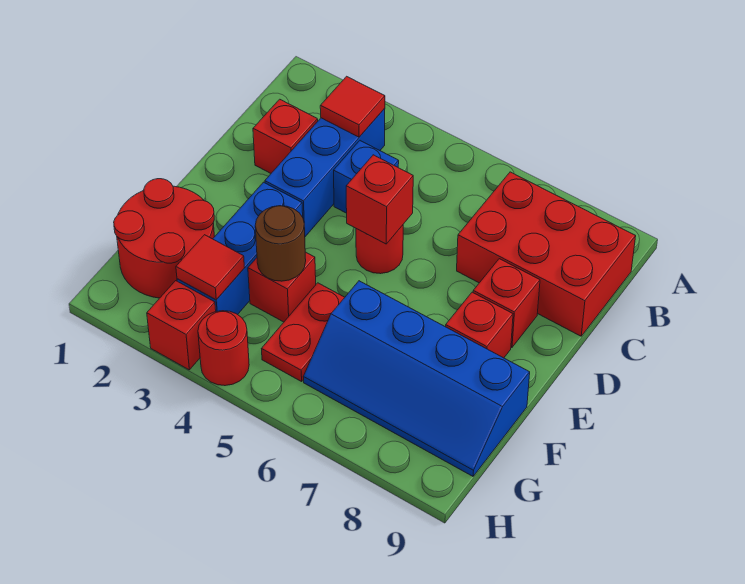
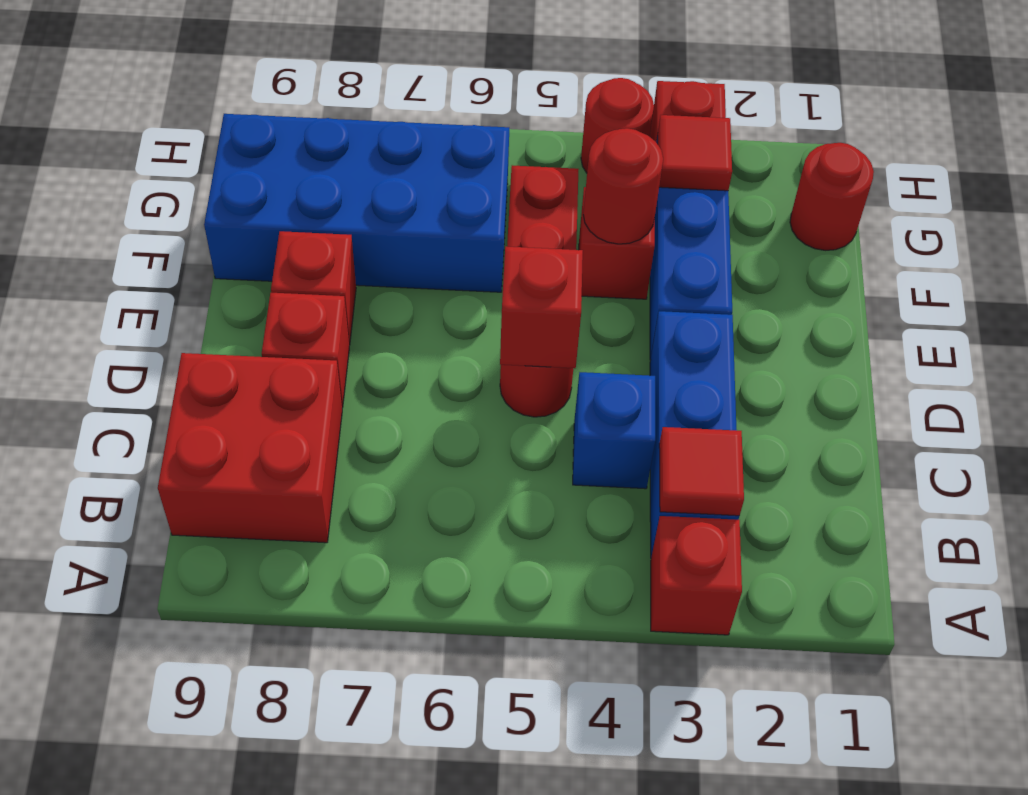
red brick B7:C9 level 1 -> red brick B8:C9 level 1
red brick C2 level 1 -> red brick A3 level 1
red round brick F1:G2 level 1 -> red round brick G1 level 1
brown round brick F4 level 2 -> red round brick F4 level 2
blue slope F6:G9 level 1 top F -> blue brick F6:G9 level 1

